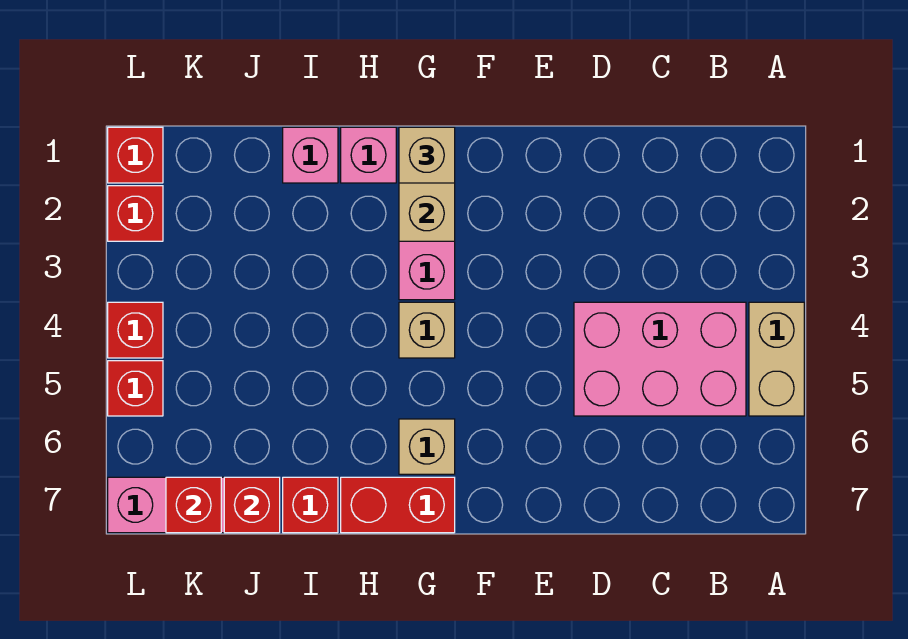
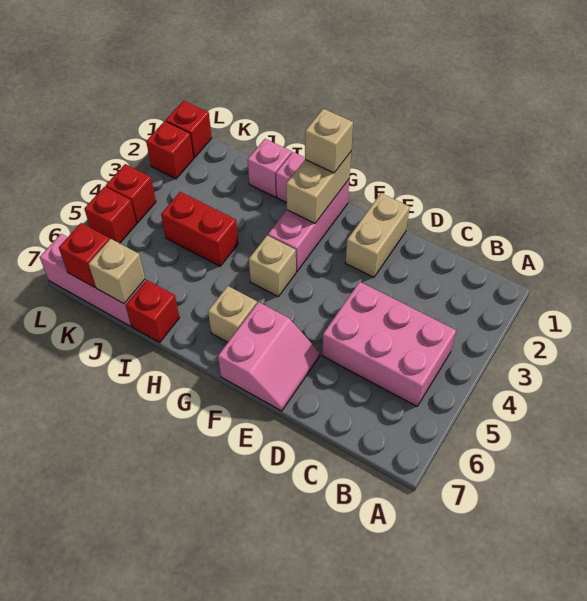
tan brick A4:A5 level 1 -> tan brick E1:E2 level 1
none -> pink slope E6:F7 level 1 top F
red brick G7:H7 level 1 -> red brick I4:J4 level 1
red brick J7 level 2 -> tan brick J7 level 2

